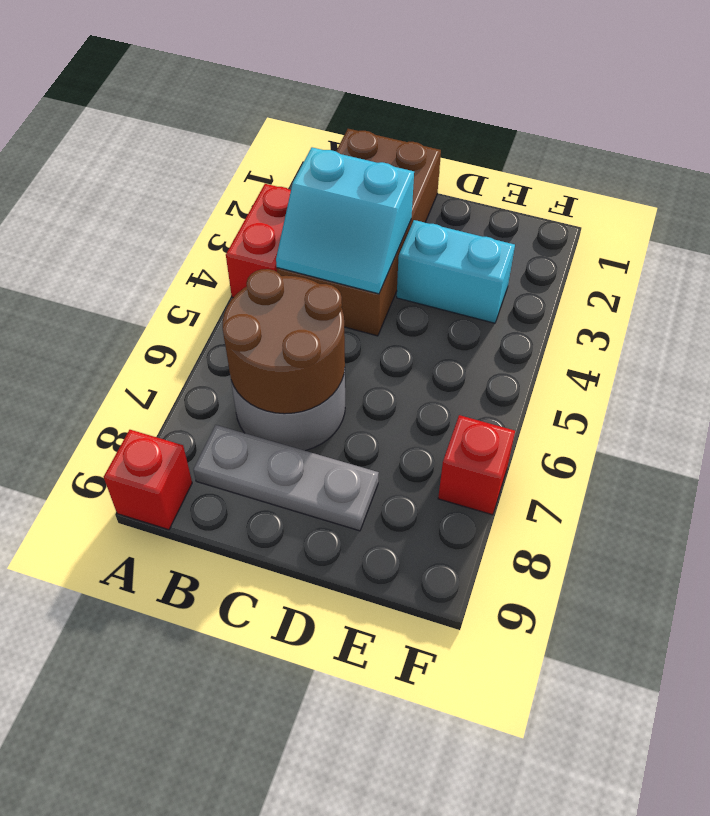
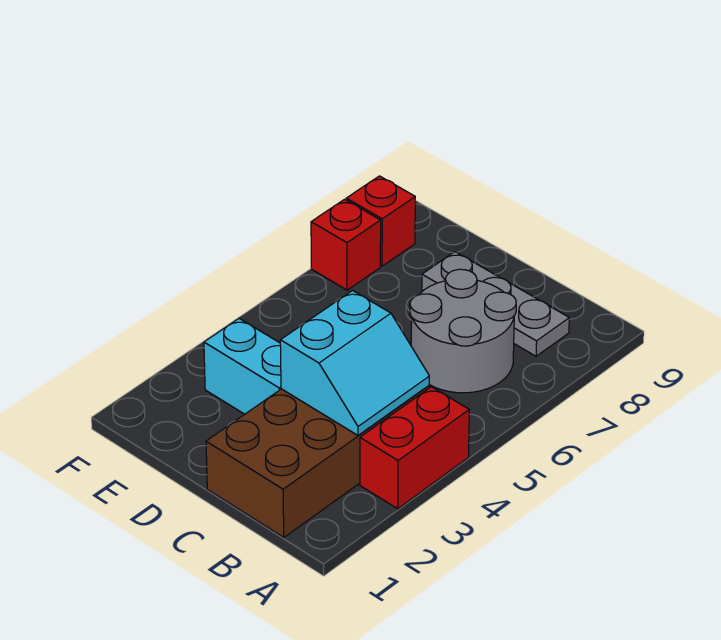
red brick A9 level 1 -> red brick F8 level 1
cyan slope B3:C4 level 2 top 3 -> cyan slope B3:C4 level 2 top C
brown round brick B6:C7 level 2 -> none

